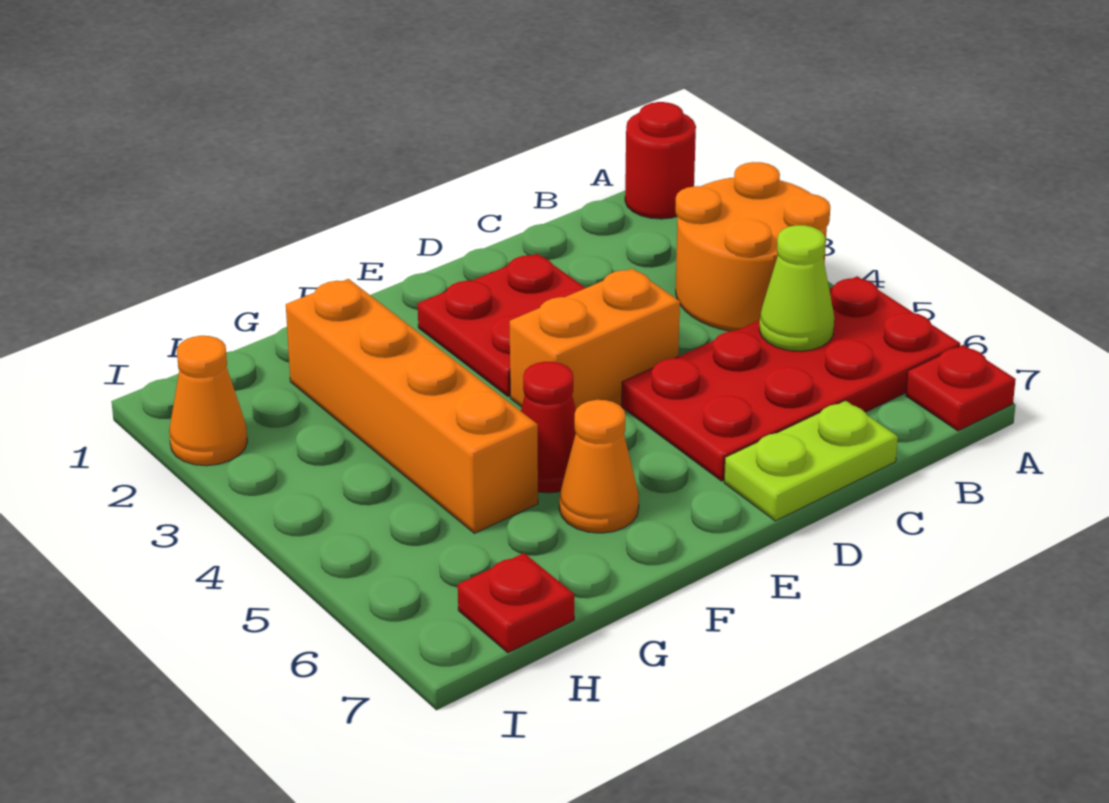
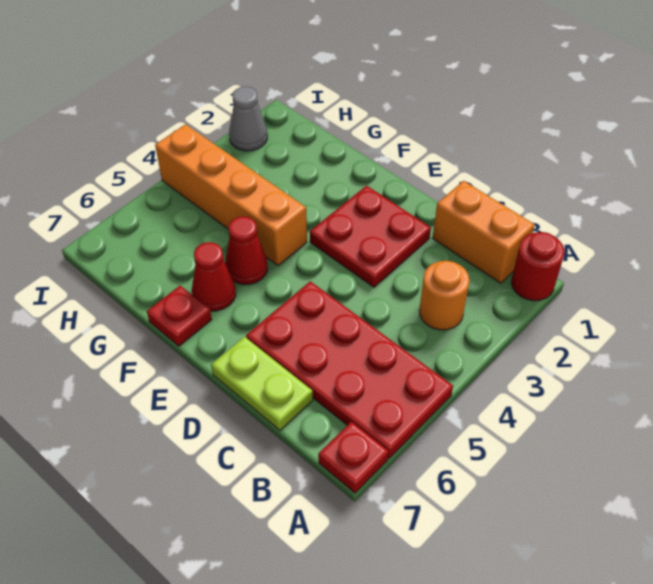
orange round brick A3:B4 level 1 -> orange round brick B3 level 1
lime cone B5 level 2 -> none
orange brick D4:E4 level 1 -> orange brick B1:C1 level 1
orange cone F6 level 1 -> red cone F6 level 1
orange brick G2:G5 level 1 -> orange brick F4:I4 level 1
red plate H7 level 1 -> red plate F7 level 1
orange cone I2 level 1 -> grey cone I2 level 1

